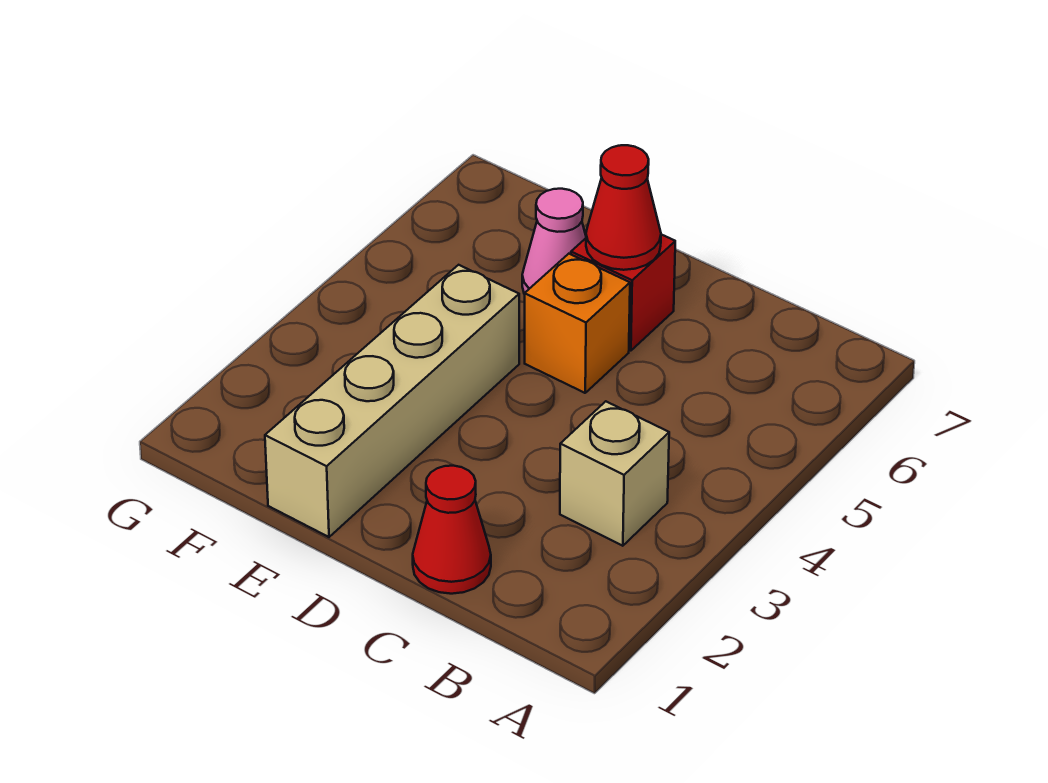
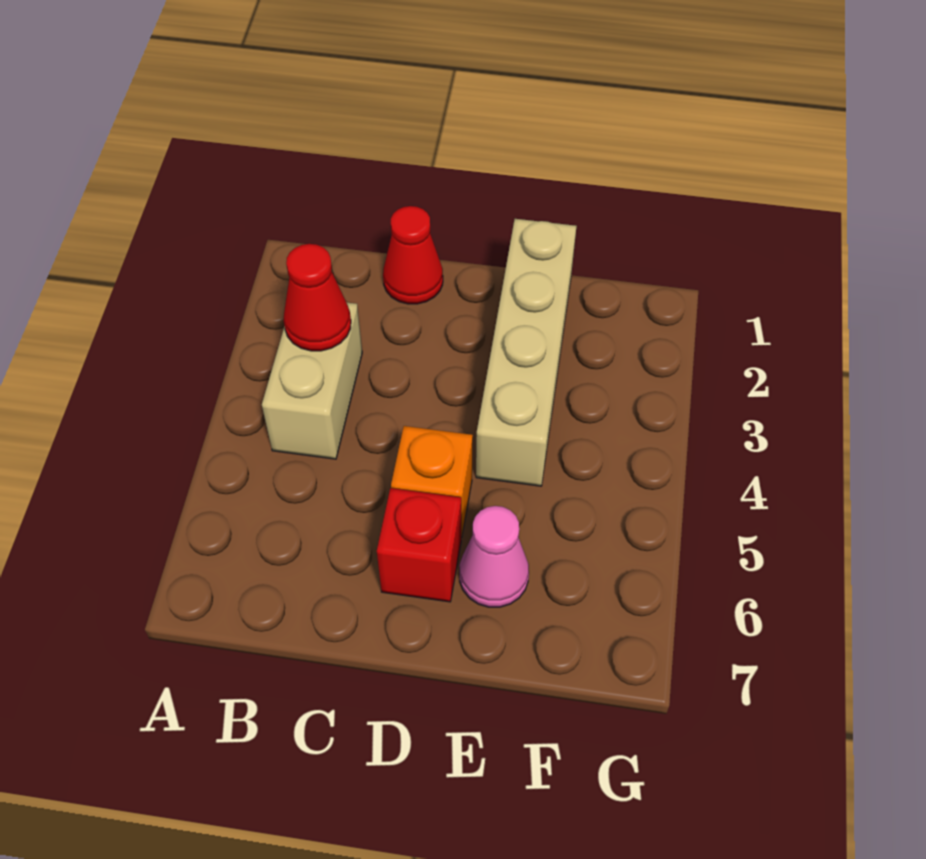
tan brick B3 level 1 -> tan brick B3:B4 level 1
red cone D6 level 2 -> red cone B3 level 2

